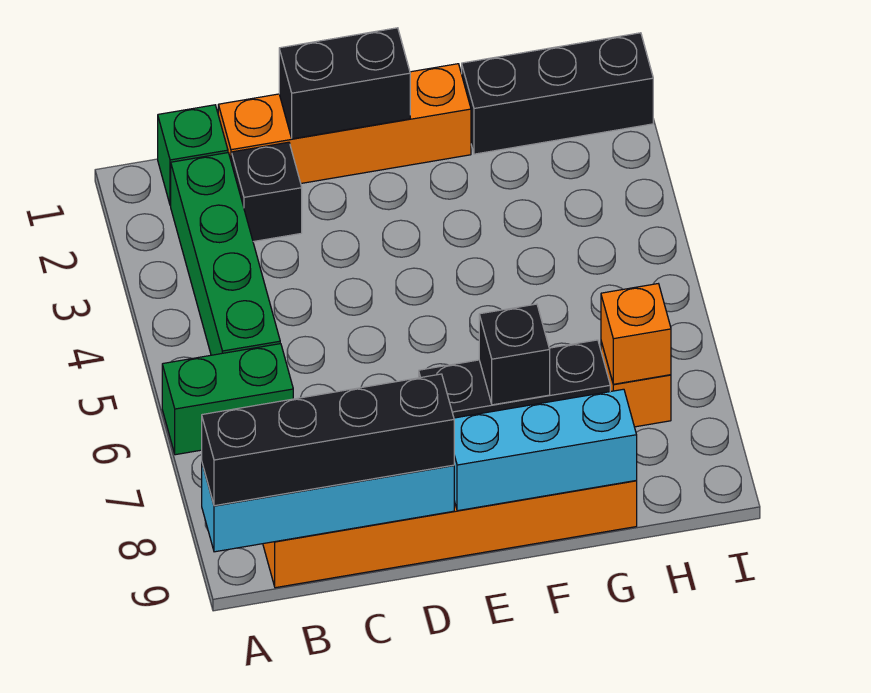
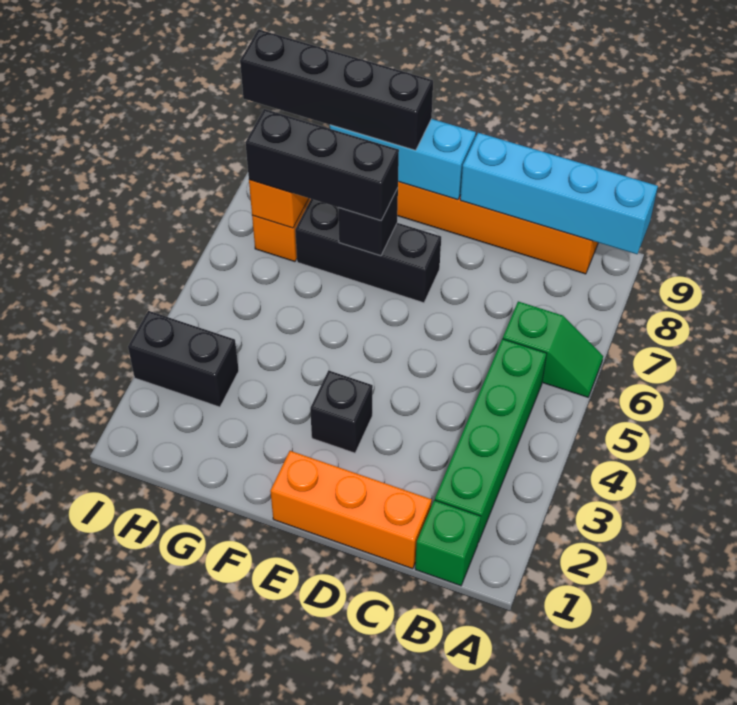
green brick A6:B6 level 1 -> green slope A6:B6 level 1 top B
black brick A9:D9 level 3 -> black brick F9:I9 level 3
orange brick C1:F1 level 1 -> orange brick C1:E1 level 1
black brick C2 level 1 -> black brick E3 level 1
black brick D1:E1 level 2 -> black brick H3:I3 level 1
black brick G1:I1 level 1 -> black brick F7:H7 level 3

